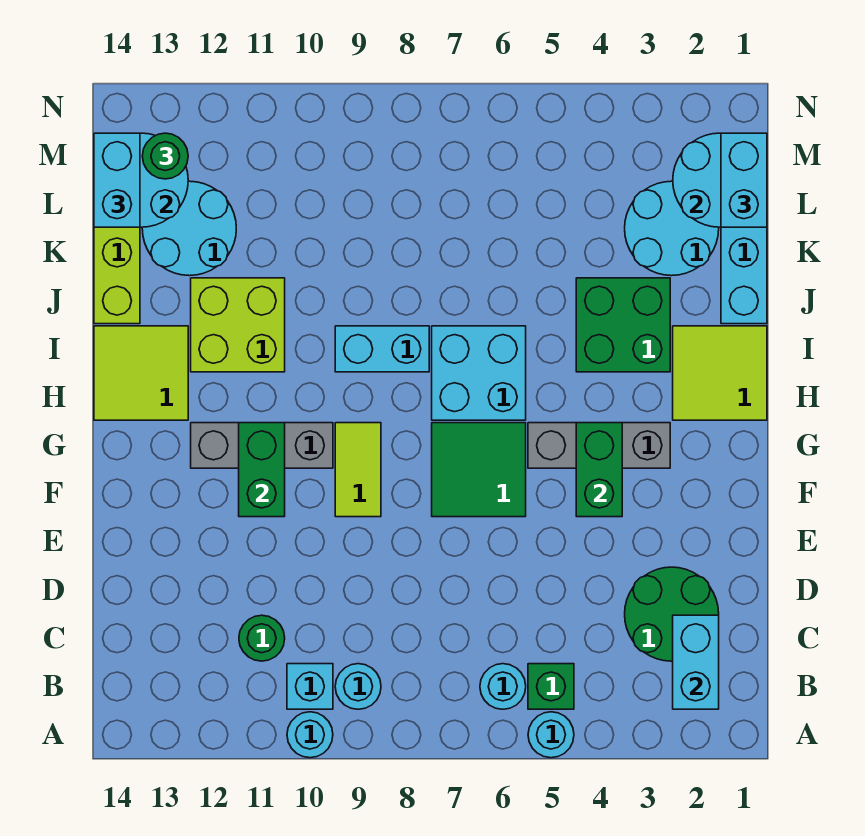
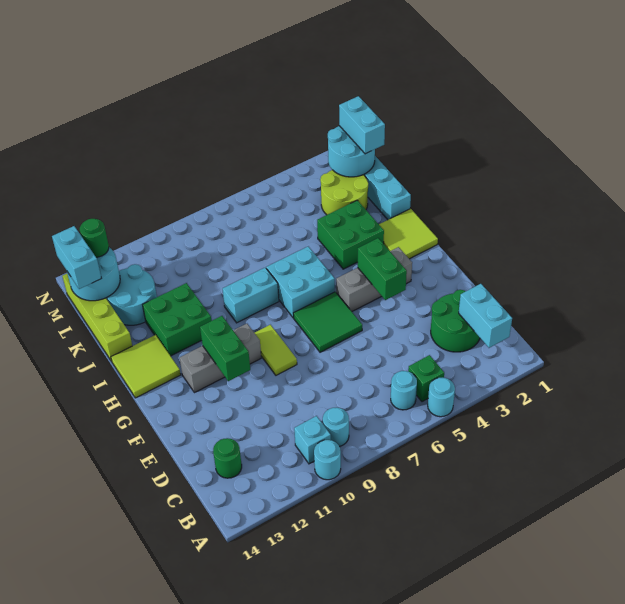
green round brick C11 level 1 -> green round brick C13 level 1
lime brick I11:J12 level 1 -> green brick I11:J12 level 1
cyan round brick K2:L3 level 1 -> lime round brick K2:L3 level 1

